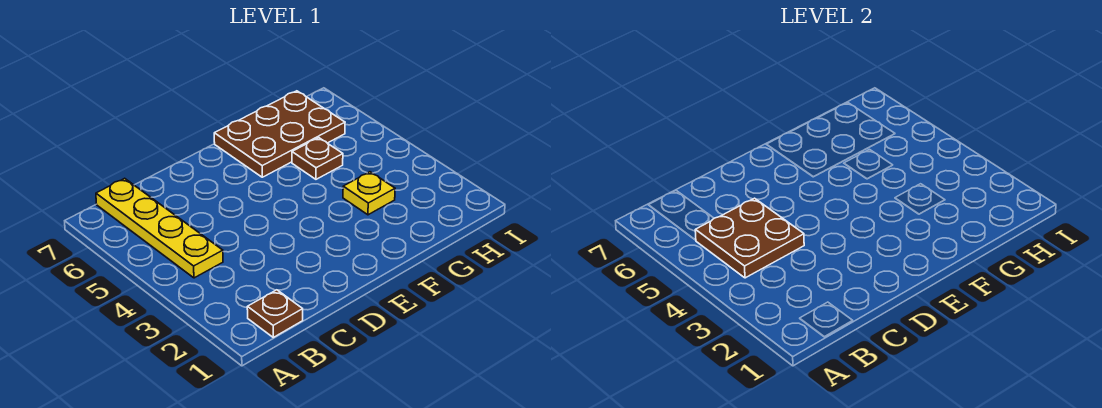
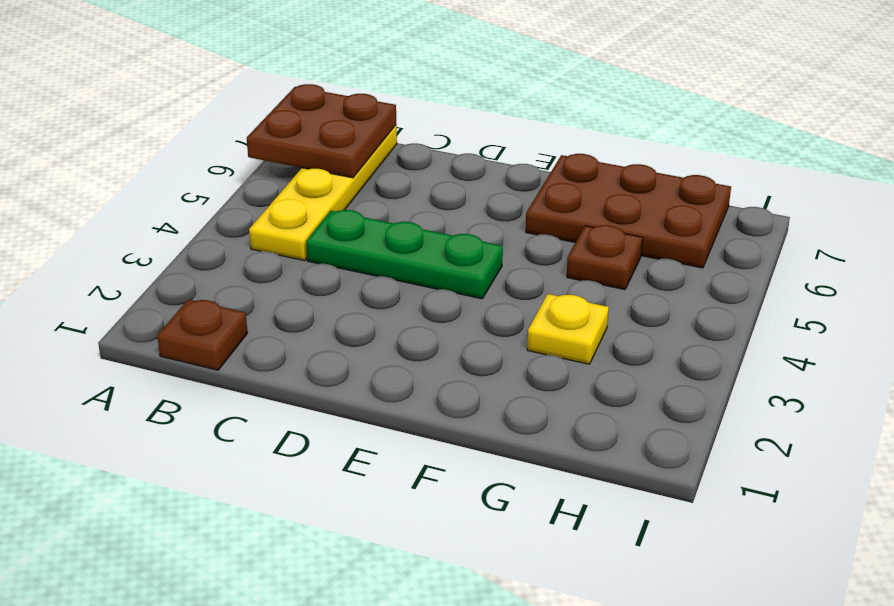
brown plate B4:C5 level 2 -> brown plate A6:B7 level 2
none -> green plate C4:E4 level 1

